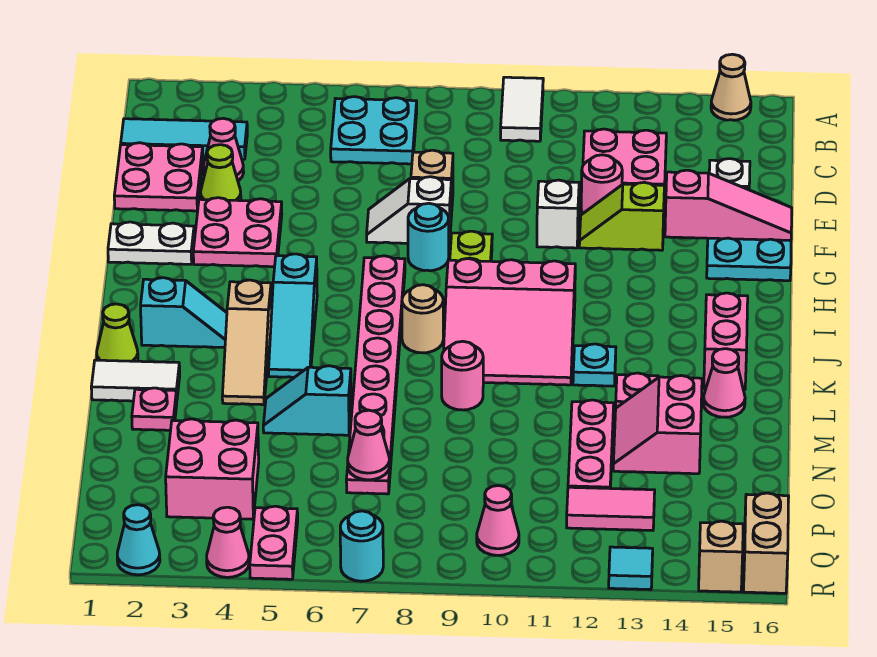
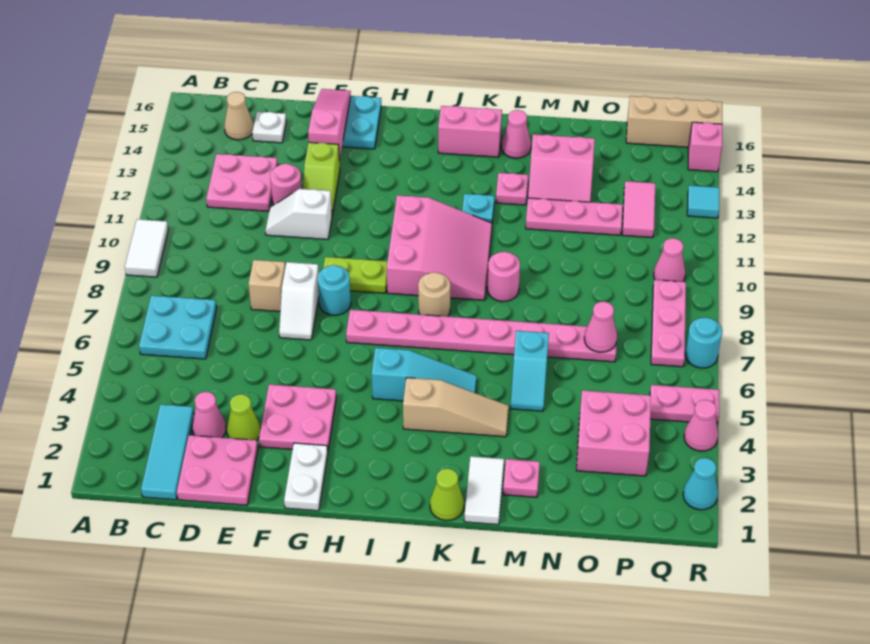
white tile A10:B10 level 1 -> white tile A9:A10 level 1
tan cone A15 level 1 -> tan cone C15 level 1
cyan slope J2:J3 level 1 top 2 -> none
none -> pink plate Q7:Q9 level 1
tan brick Q16:R16 level 1 -> tan brick P16:R16 level 1
tan brick R15 level 1 -> pink brick R15 level 1

